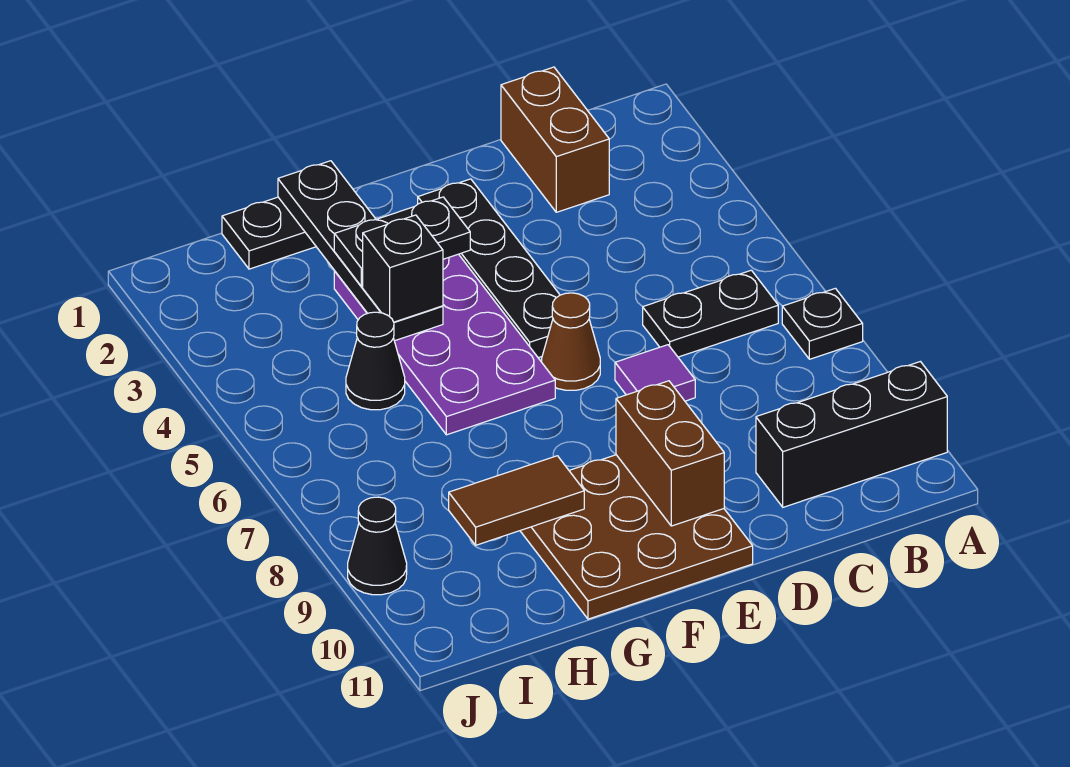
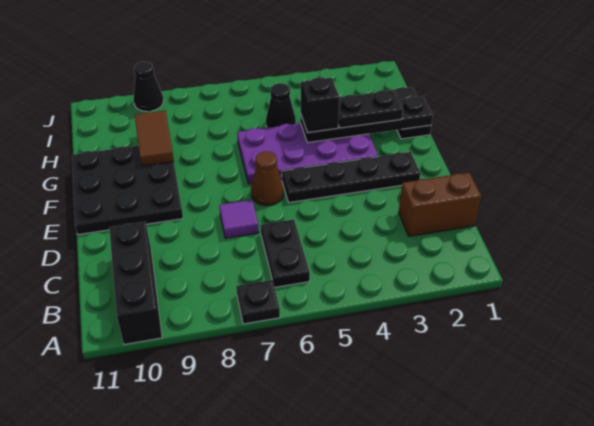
brown plate E9:G11 level 1 -> black plate E9:G11 level 1
brown brick E9:E10 level 2 -> none
black plate F3:G3 level 3 -> black plate G2:G3 level 3

